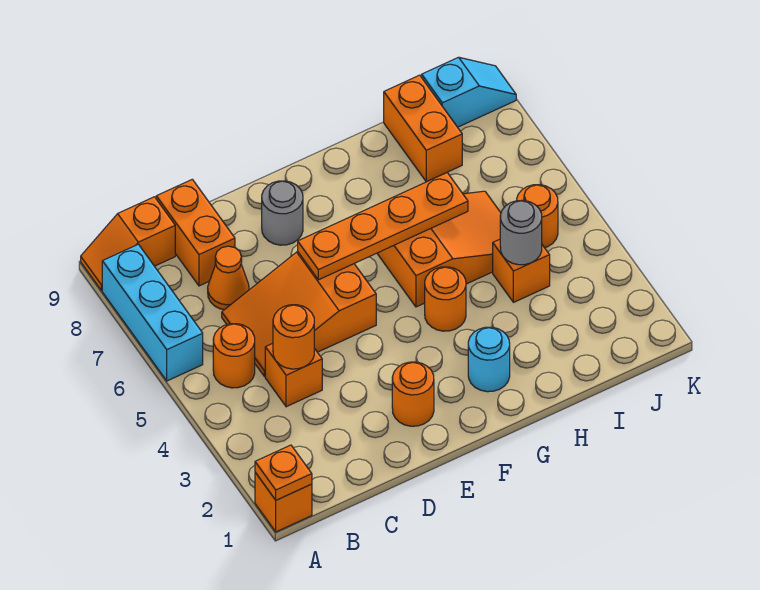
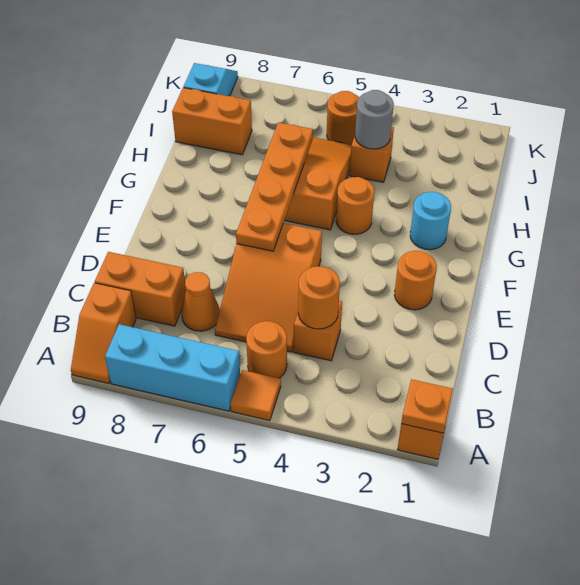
none -> orange tile A5 level 1
grey round brick E8 level 1 -> none

